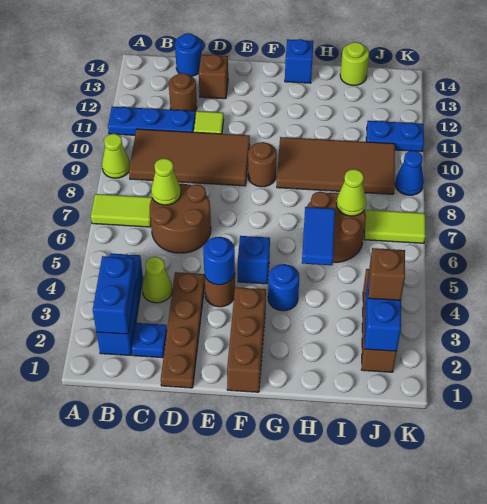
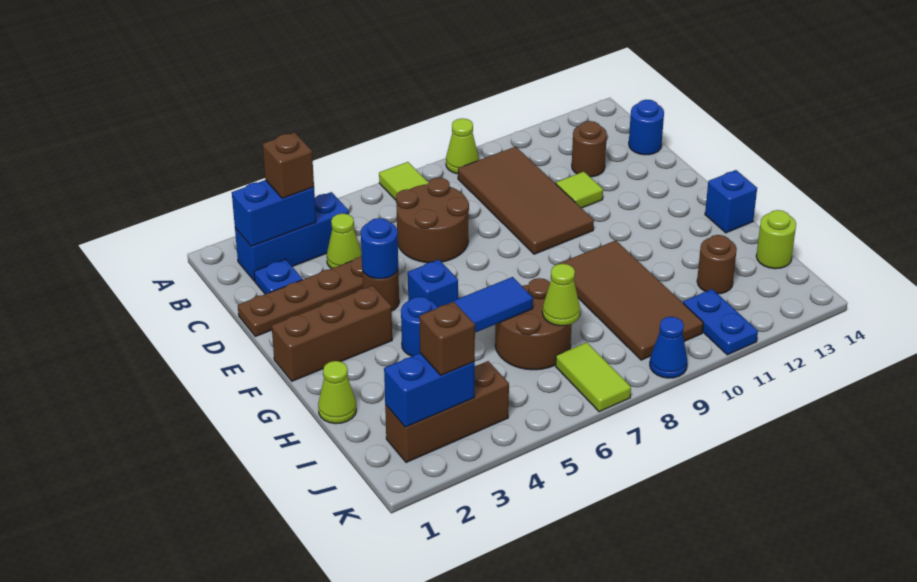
blue plate A11:C11 level 1 -> none
lime cone C7 level 2 -> lime cone H1 level 1
brown brick D13 level 1 -> brown brick B3 level 3
brown round brick F9 level 1 -> brown round brick I12 level 1

